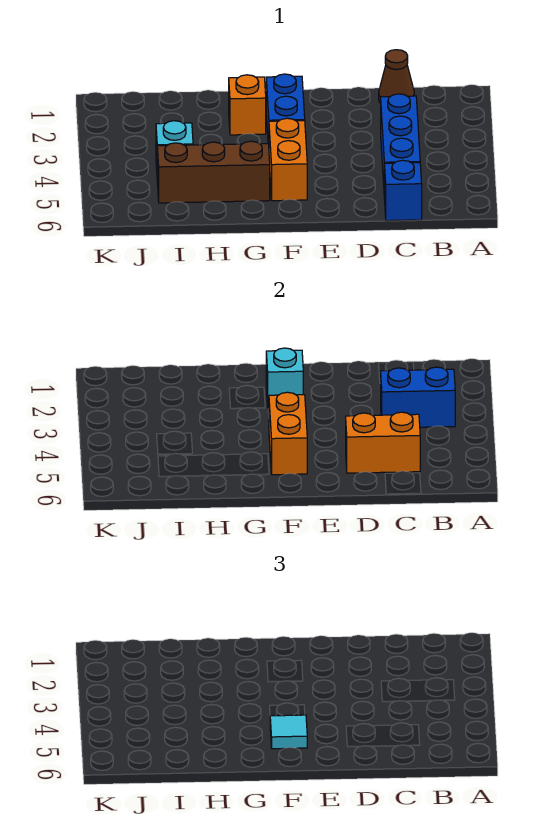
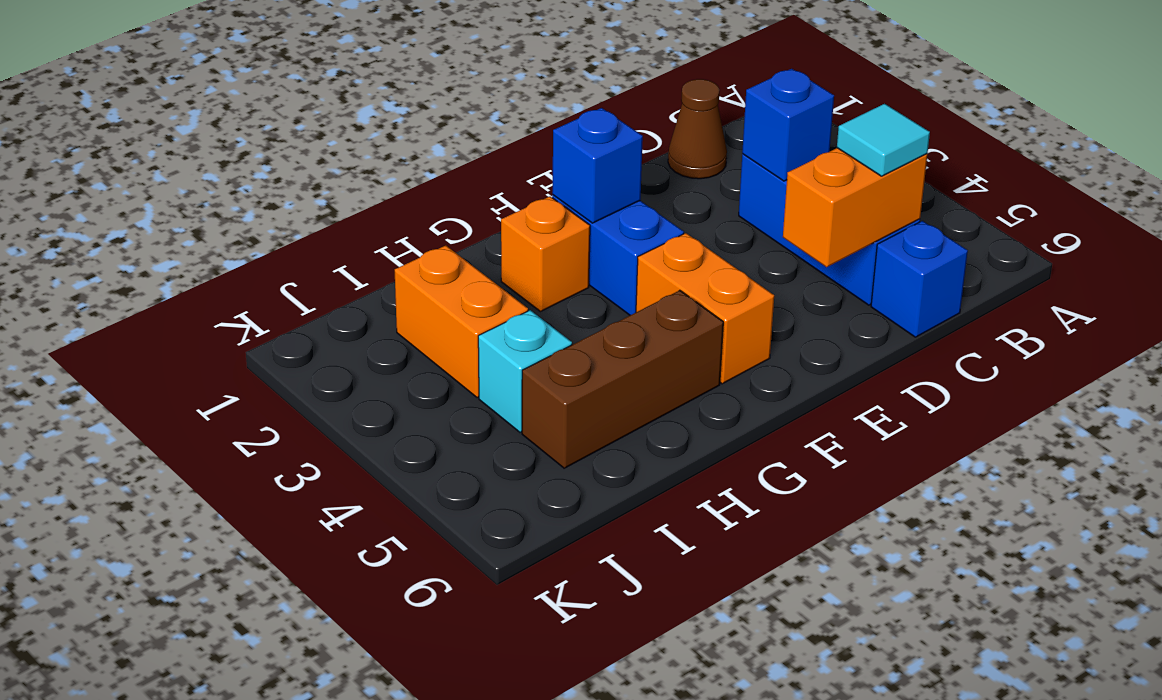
blue brick B3:C3 level 2 -> blue brick C3 level 2
cyan brick F2 level 2 -> blue brick F2 level 2
orange brick F4:F5 level 2 -> orange brick I2:I3 level 1
cyan tile F5 level 3 -> cyan tile C5 level 3

